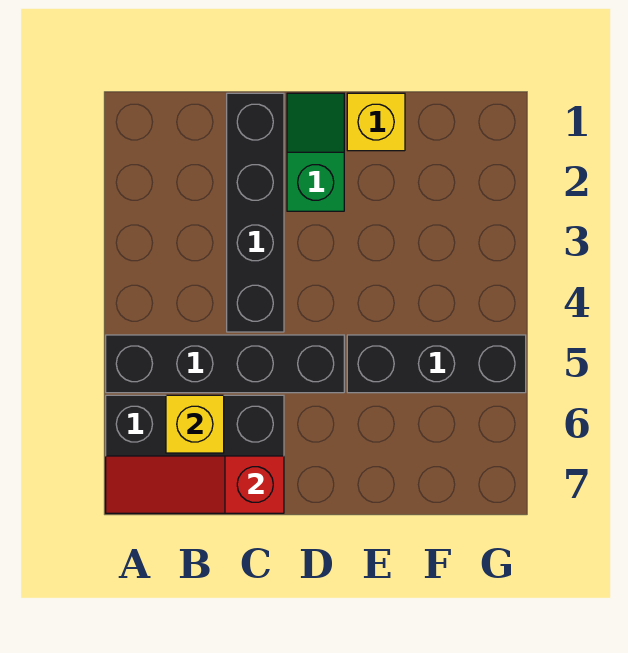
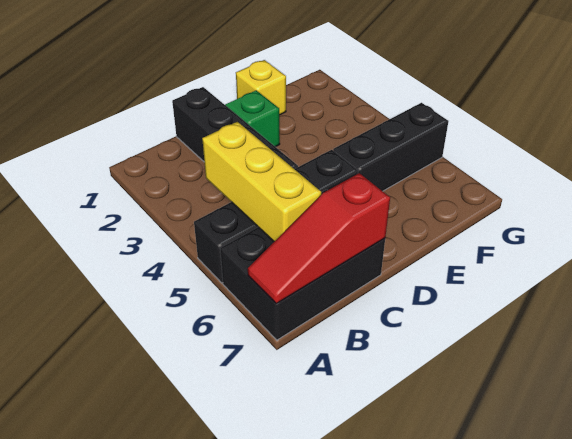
yellow brick B6 level 2 -> yellow brick B4:B6 level 2

